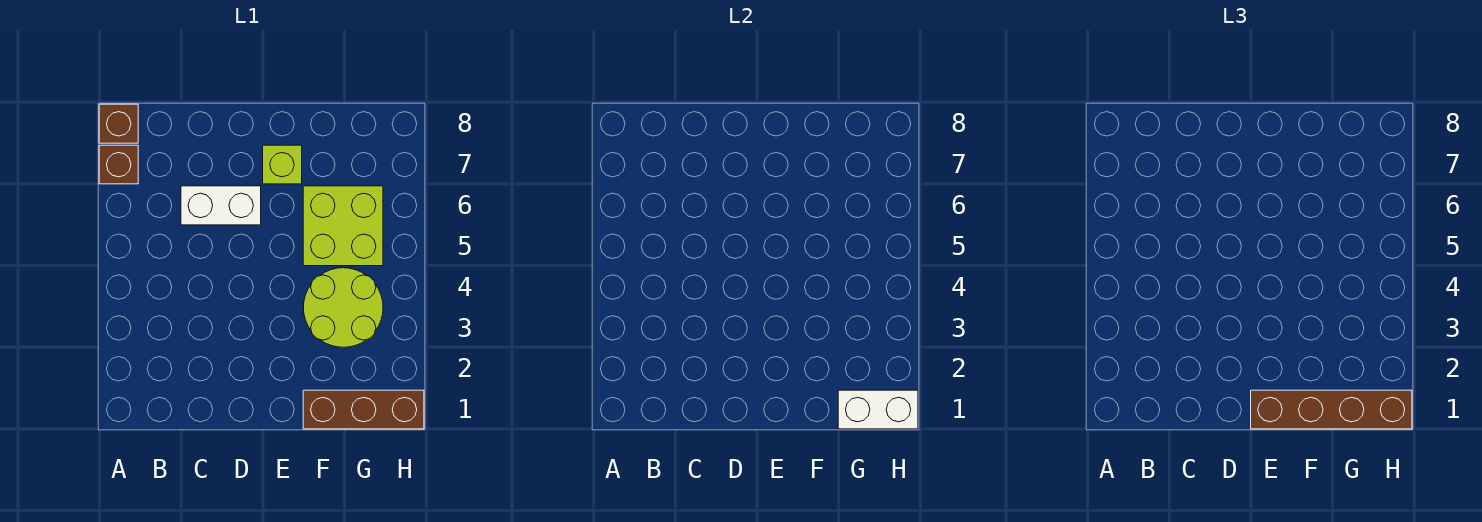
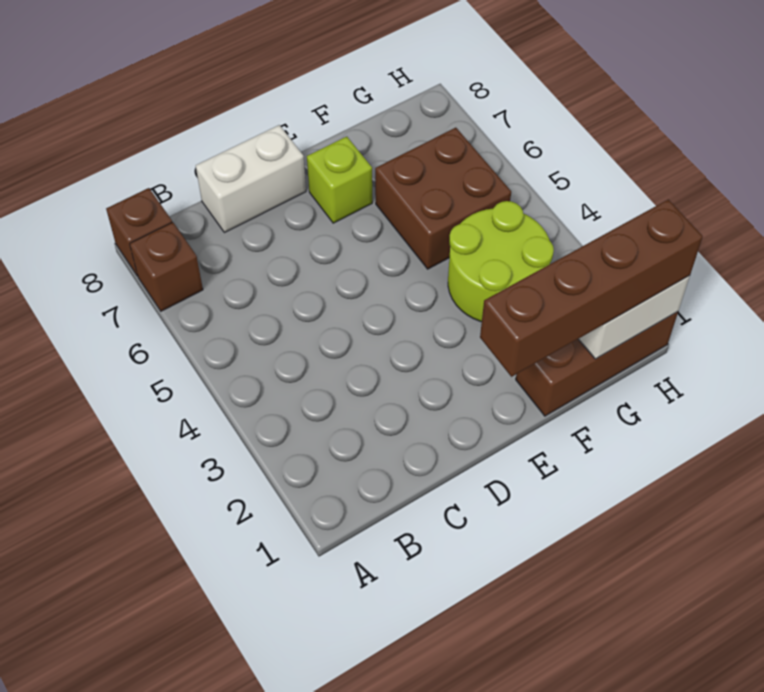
white brick C6:D6 level 1 -> white brick C8:D8 level 1
lime brick F5:G6 level 1 -> brown brick F5:G6 level 1

